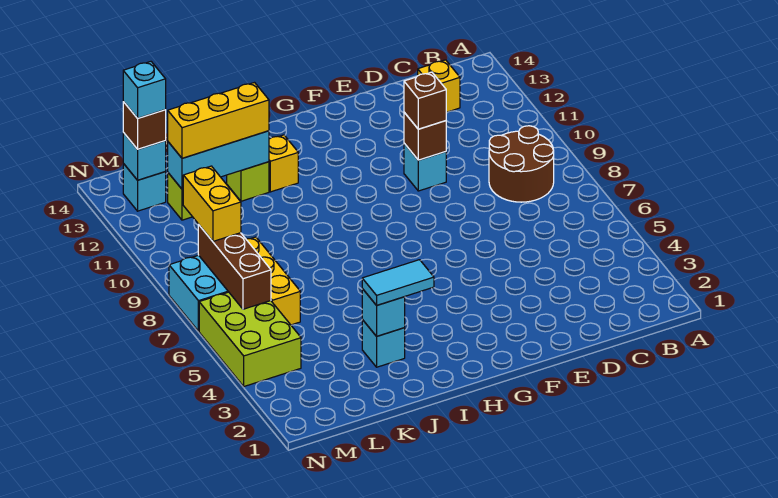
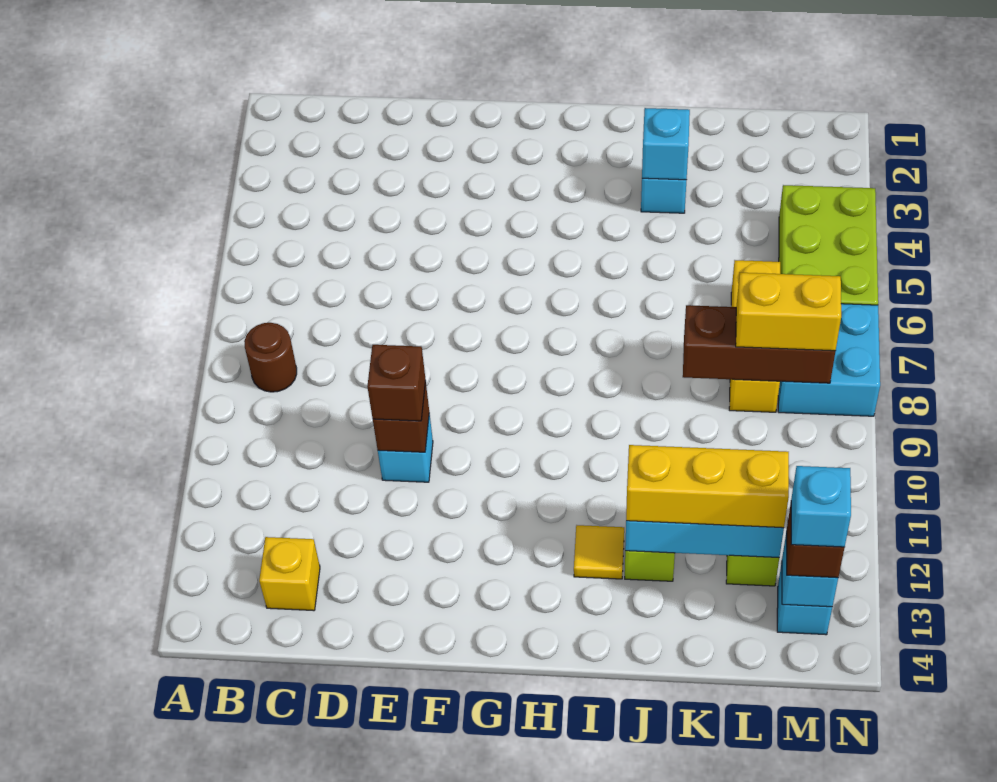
brown round brick B8:C9 level 1 -> brown round brick B8 level 1
cyan tile I3:J3 level 3 -> none
yellow brick I12 level 1 -> yellow tile I12 level 1
brown brick M6:M8 level 2 -> brown brick K8:M8 level 2
yellow brick M8:M9 level 3 -> yellow brick L8:M8 level 3

